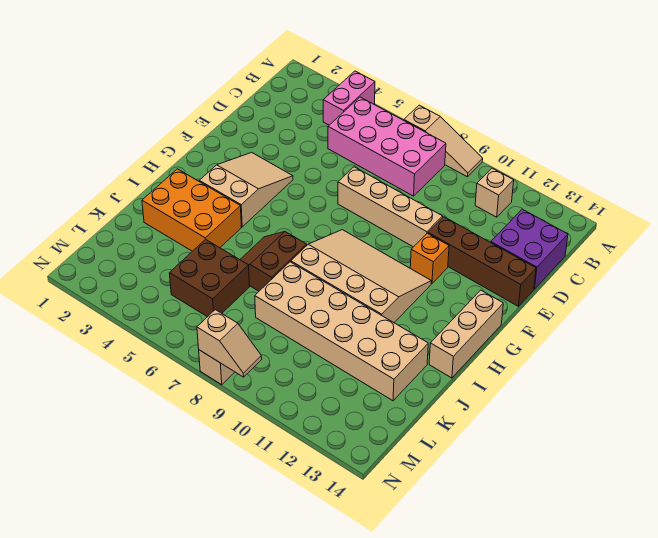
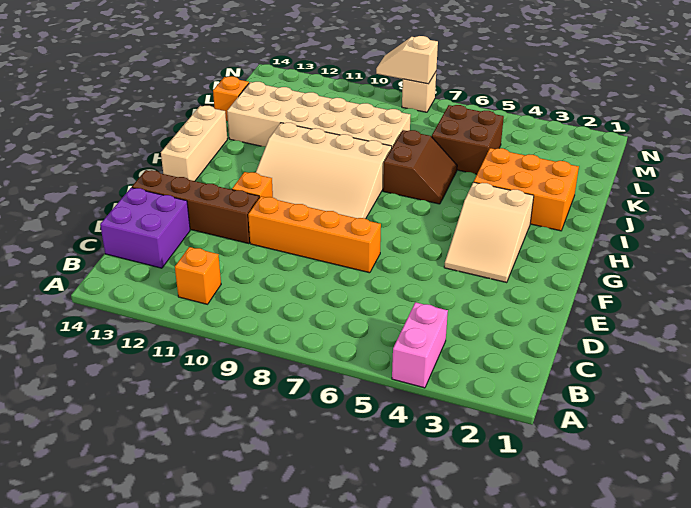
tan slope A7:A9 level 1 top 7 -> none
pink brick B5:C8 level 1 -> none
tan brick B11 level 1 -> orange brick B11 level 1
tan brick E7:E10 level 1 -> orange brick E7:E10 level 1
none -> orange brick K14 level 1

